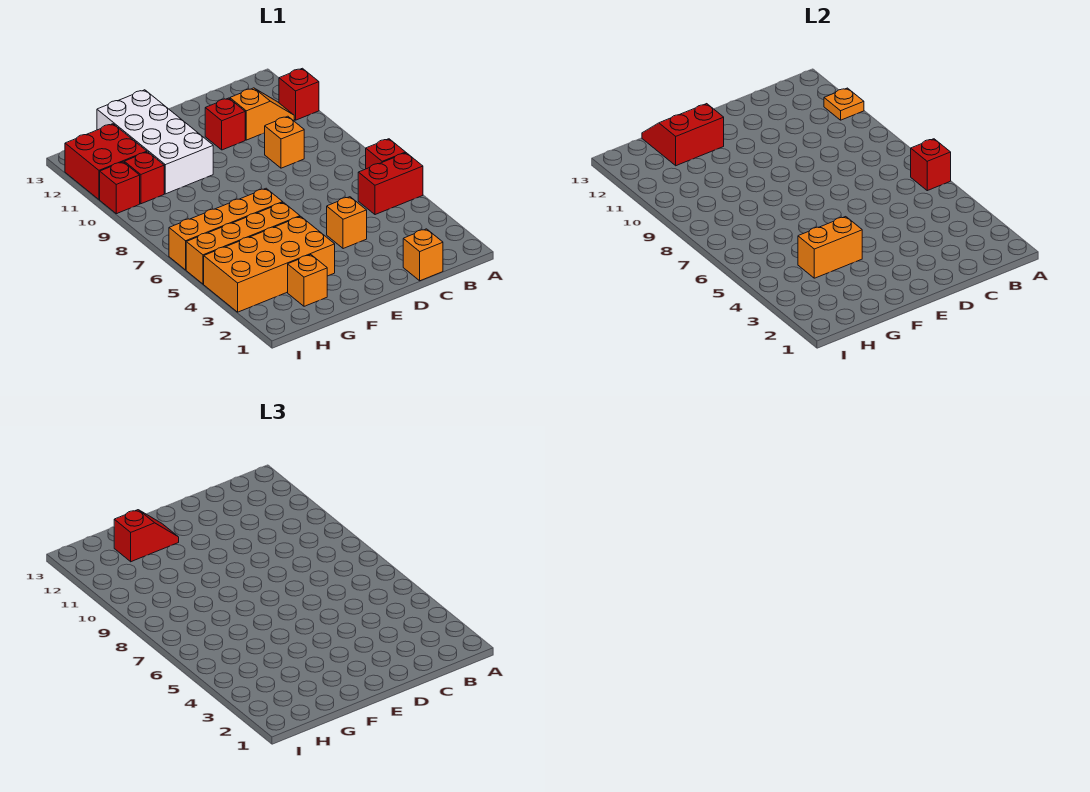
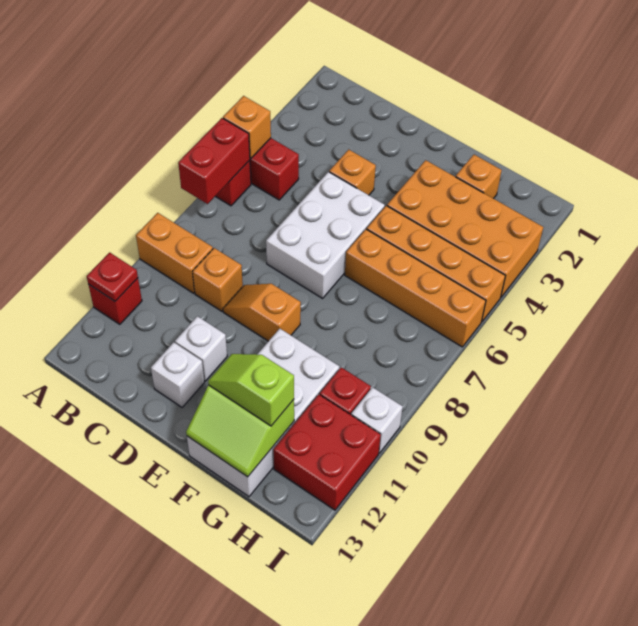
red brick A6 level 2 -> red brick A6:A7 level 2
orange plate A11 level 2 -> red plate A11 level 2
orange slope B11:C11 level 1 top C -> orange slope D9:E9 level 1 top E
orange brick C1 level 1 -> orange brick A5 level 2
none -> white brick D5:E7 level 1
red brick D11 level 1 -> white brick D11 level 1
none -> white brick D12 level 1
orange brick F4:G4 level 2 -> orange brick A9:B9 level 1
red slope F12:G13 level 2 top 12 -> lime slope F12:G13 level 2 top 12
red slope F12:G12 level 3 top G -> lime slope F12:G12 level 3 top G
red brick I10 level 1 -> white brick I10 level 1

